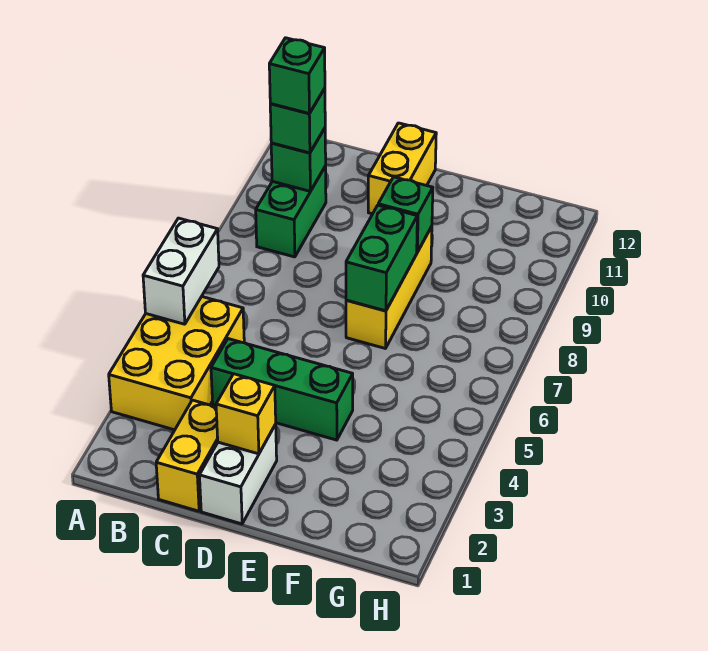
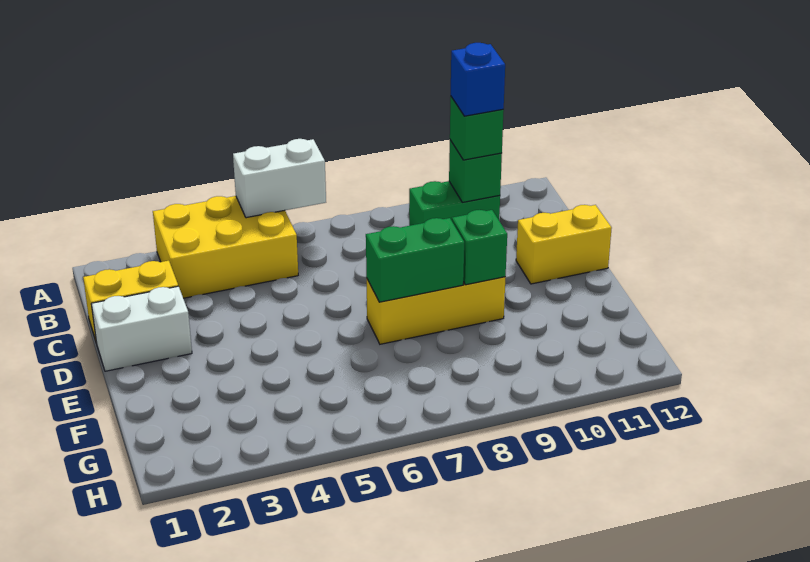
green brick B10 level 4 -> blue brick B10 level 4
green brick C4:E4 level 1 -> none
yellow brick D2 level 2 -> none

